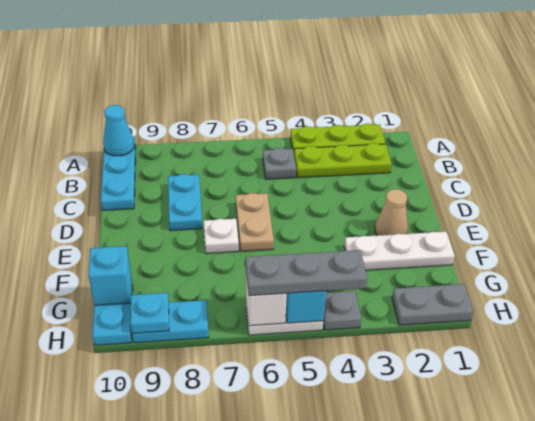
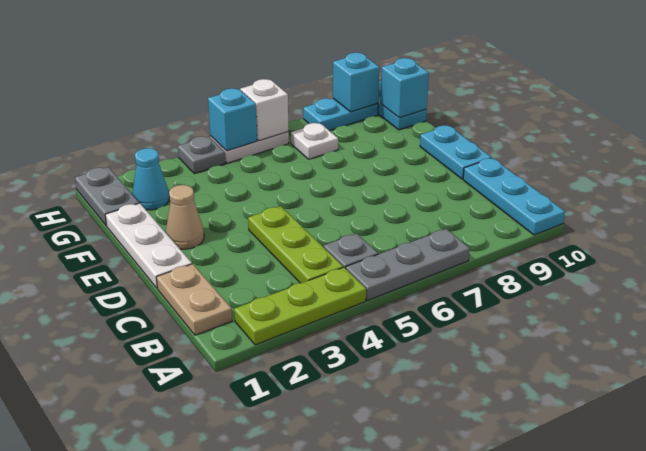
cyan cone A10 level 2 -> cyan cone G2 level 1
lime plate B2:B4 level 1 -> lime plate B4:D4 level 1
cyan plate C8:D8 level 1 -> cyan plate D10:E10 level 1
tan plate D6:E6 level 1 -> tan plate B1:C1 level 1
white plate E7 level 1 -> white plate G7 level 1
white plate F1:F3 level 1 -> white plate D1:F1 level 1
grey plate H1:H2 level 1 -> grey plate G1:H1 level 1
grey plate H4:H6 level 3 -> grey plate A5:A7 level 1
cyan plate H9 level 2 -> cyan brick H9 level 2

